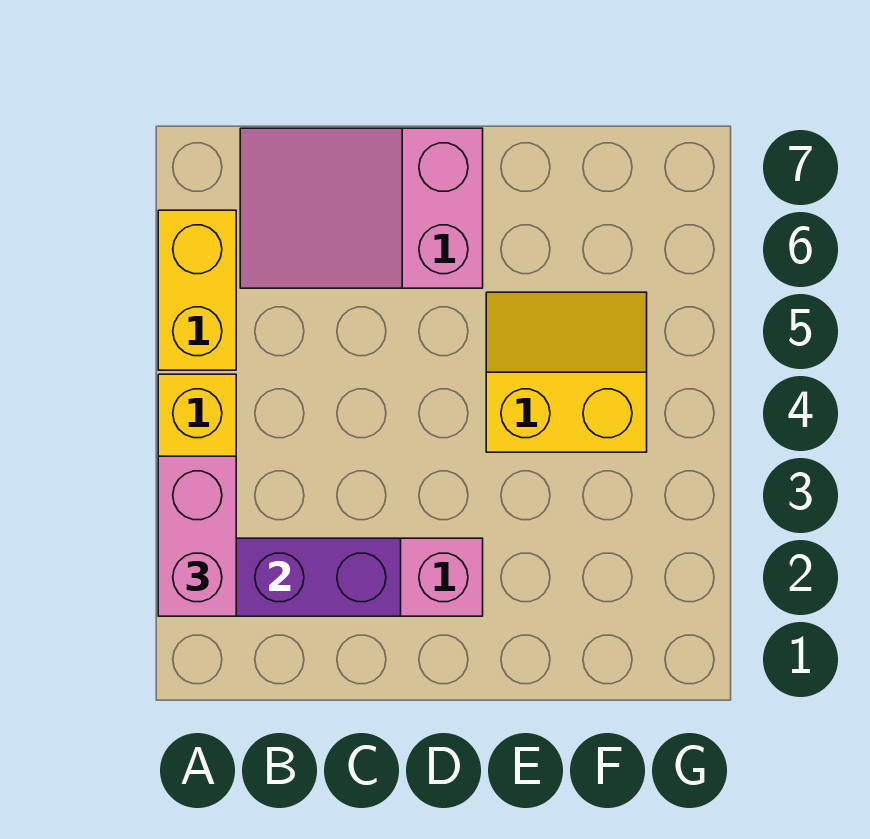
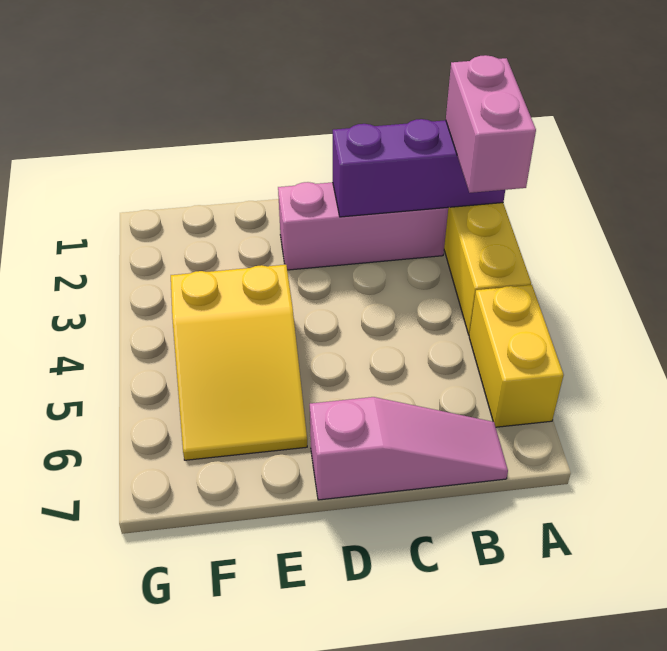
pink slope B6:D7 level 1 top D -> pink slope B7:D7 level 1 top D
yellow slope E4:F5 level 1 top 4 -> yellow slope E4:F6 level 1 top 4

